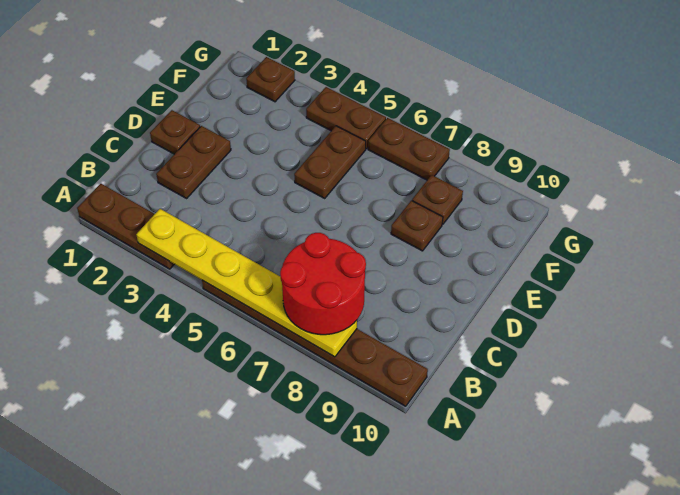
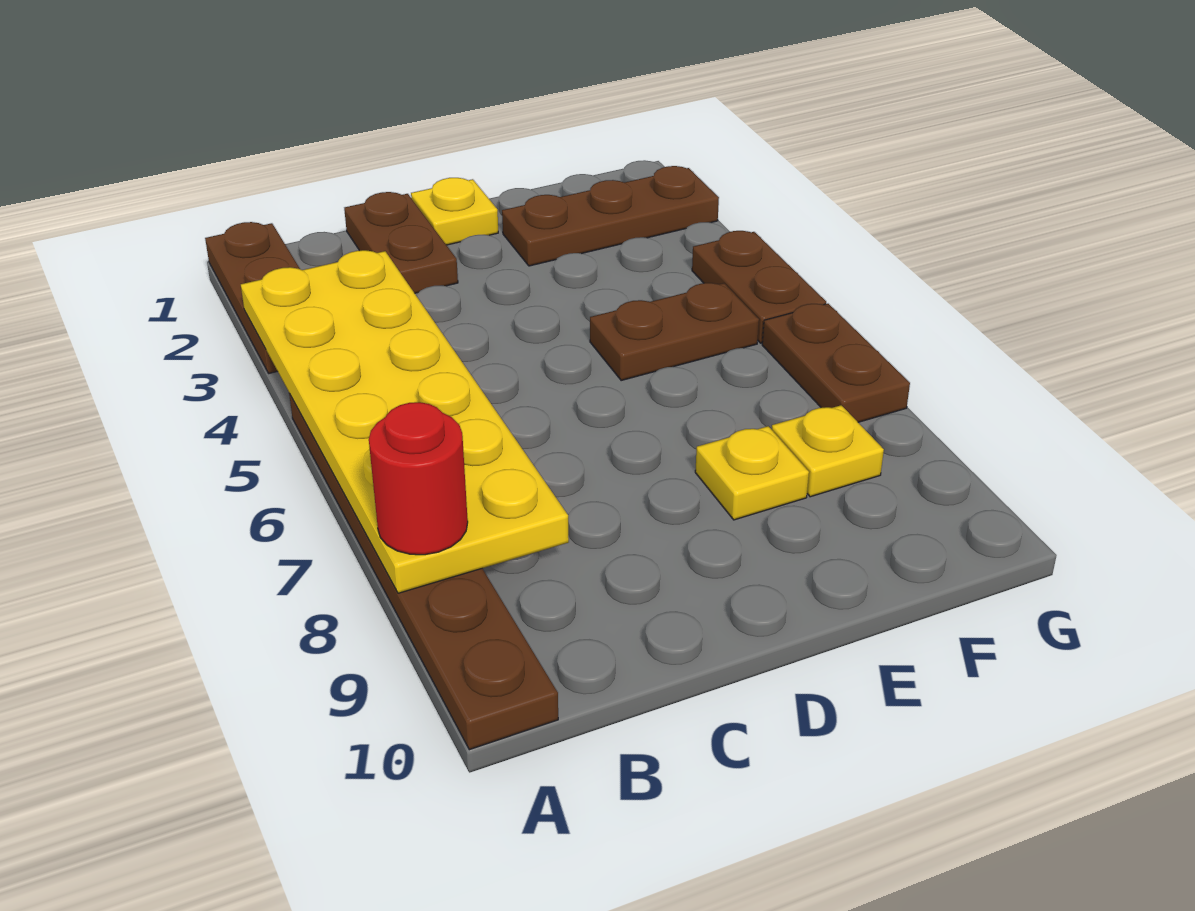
yellow plate A3:A8 level 2 -> yellow plate A3:B8 level 2
red round brick A7:B8 level 3 -> red round brick A8 level 3
brown plate C2:D2 level 1 -> brown plate C1:C2 level 1
brown plate D1 level 1 -> yellow plate D1 level 1
brown plate E8 level 1 -> yellow plate E8 level 1
brown plate F8 level 1 -> yellow plate F8 level 1
brown plate G2 level 1 -> brown plate E2:G2 level 1

